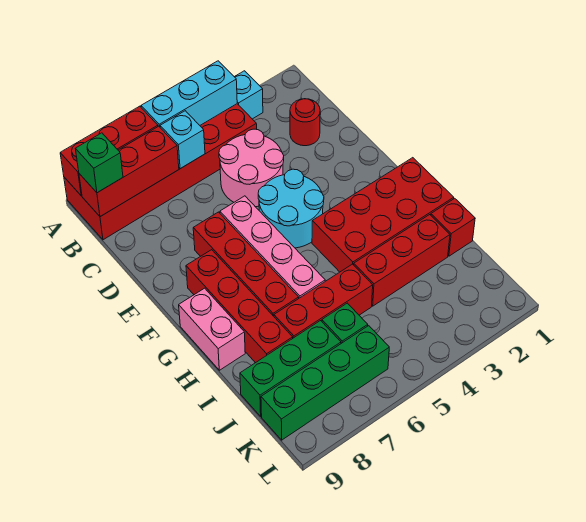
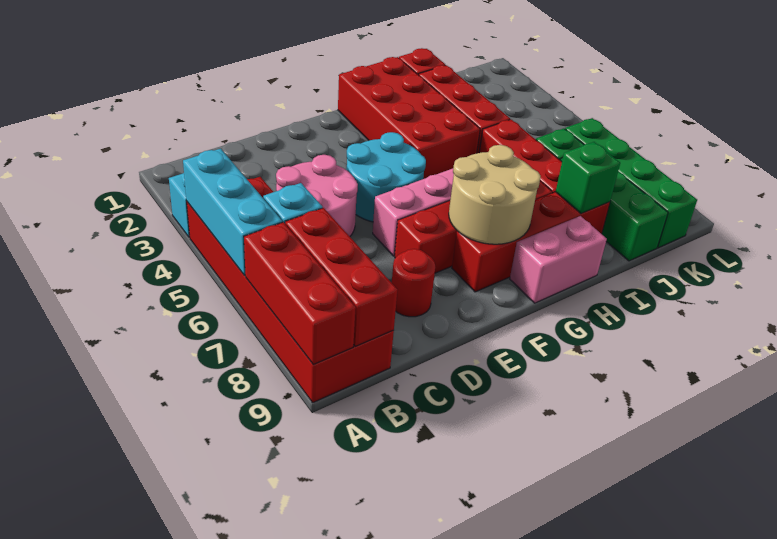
green brick B9 level 3 -> green brick I8 level 2
red round brick C2 level 1 -> red round brick D8 level 1
none -> tan round brick F7:G8 level 2

